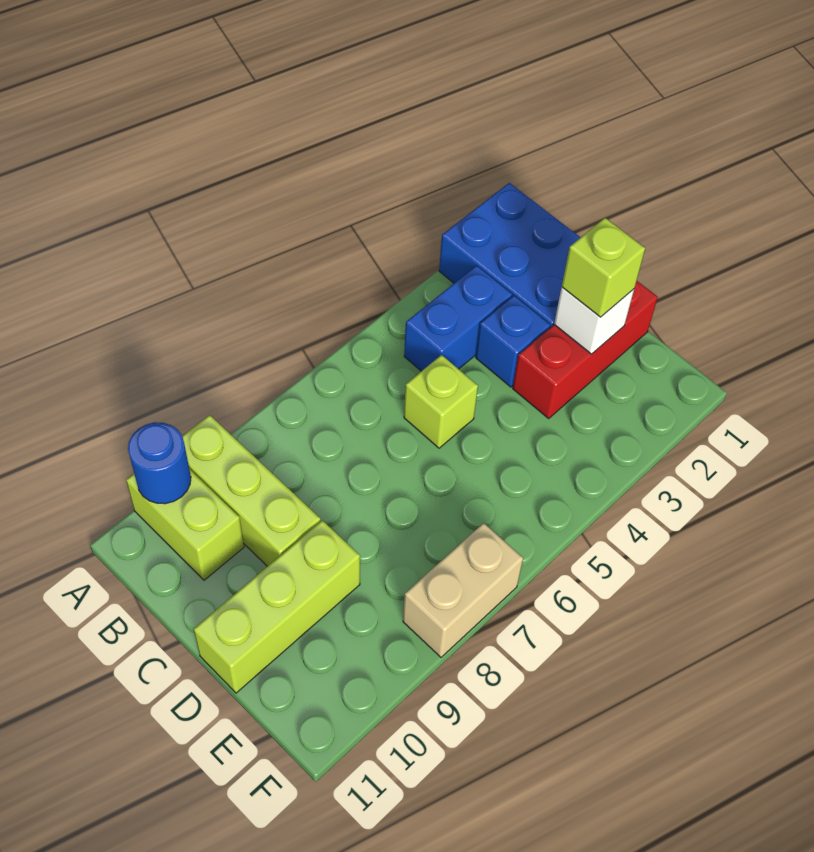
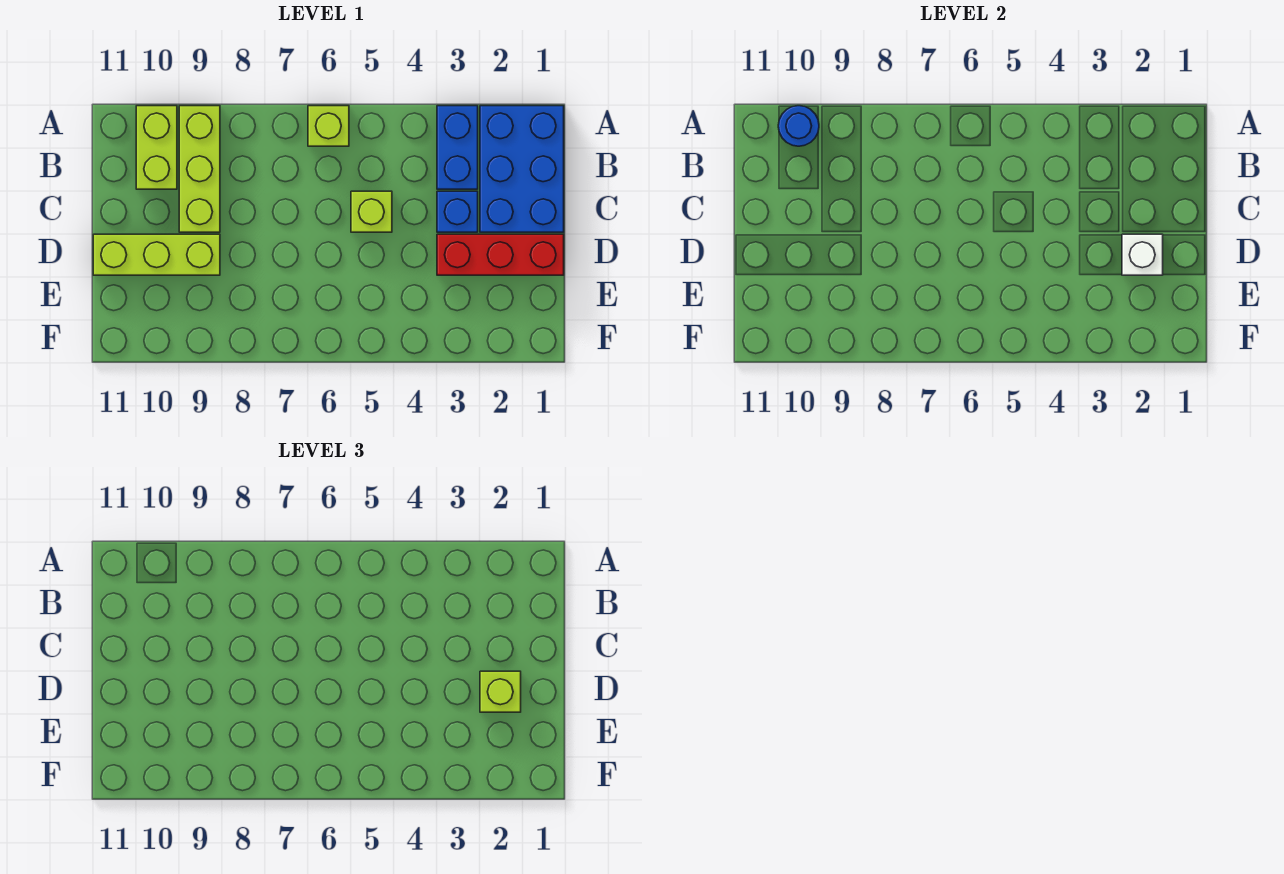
none -> lime brick A6 level 1
blue brick B3:B4 level 1 -> blue brick A3:B3 level 1
tan brick F7:F8 level 1 -> none

